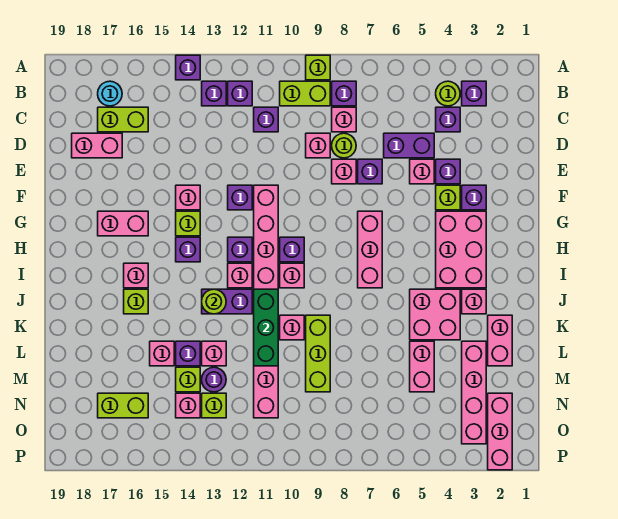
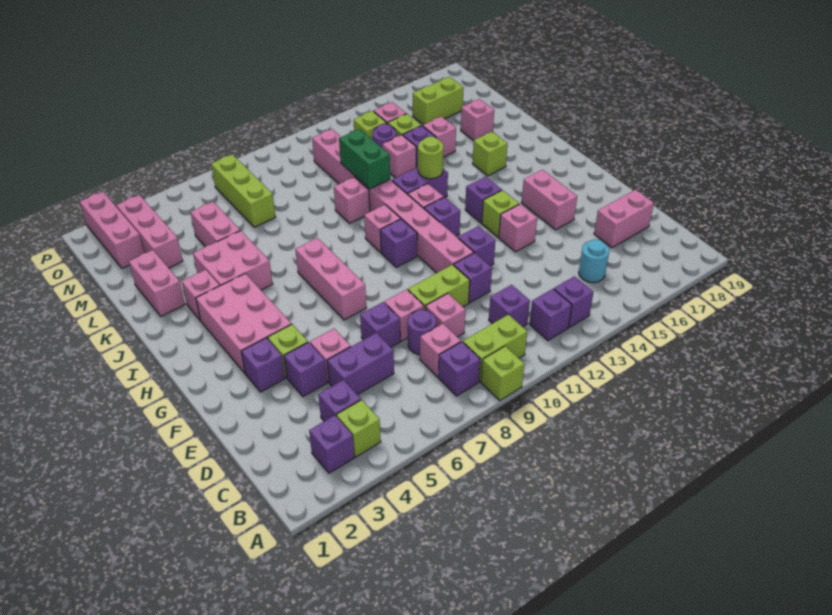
purple brick A14 level 1 -> purple brick E11 level 1
lime round brick B4 level 1 -> lime brick B4 level 1
cyan round brick B17 level 1 -> cyan round brick C15 level 1
lime brick C16:C17 level 1 -> lime brick E9:E10 level 1
lime round brick D8 level 1 -> purple round brick D8 level 1
pink brick G16:G17 level 1 -> pink brick F16:G16 level 1
pink brick I16 level 1 -> pink brick L17 level 1
green brick J11:L11 level 2 -> green brick K11:L11 level 2
lime brick K9:M9 level 1 -> lime brick M7:O7 level 1
pink brick L3:O3 level 1 -> pink brick M3:O3 level 1

